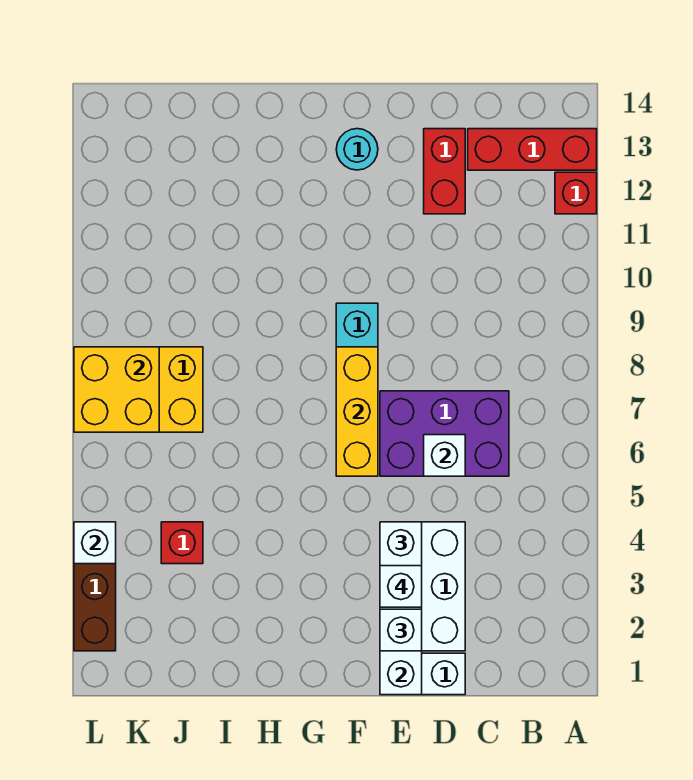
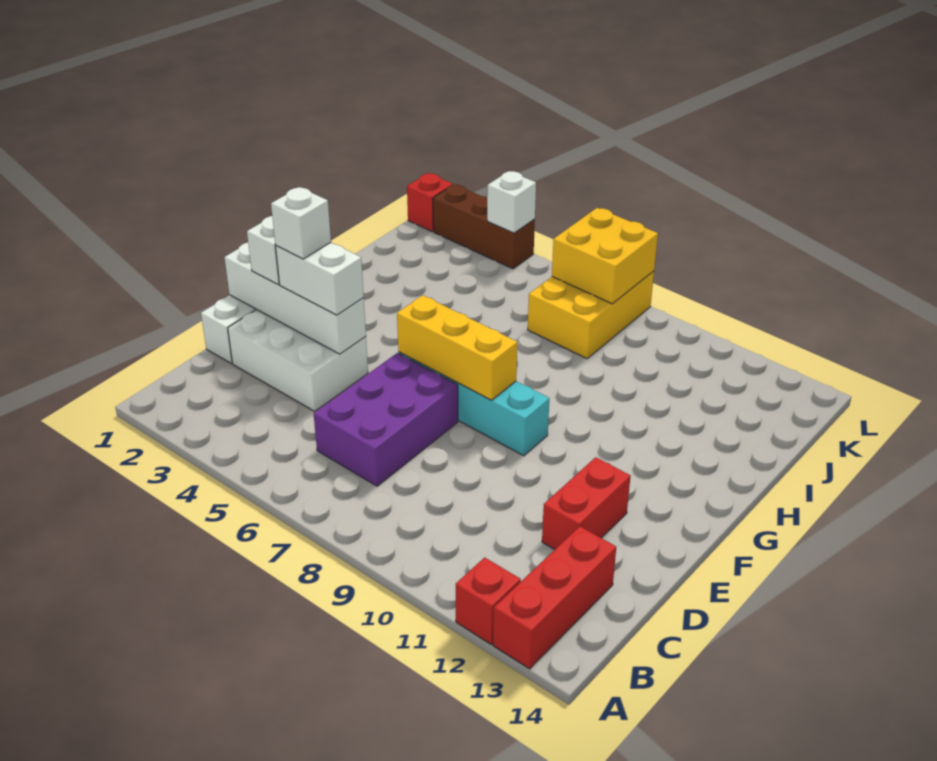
white brick D6 level 2 -> none
red brick D12:D13 level 1 -> red brick D12:E12 level 1
cyan round brick F13 level 1 -> none
red brick J4 level 1 -> red brick L1 level 1

